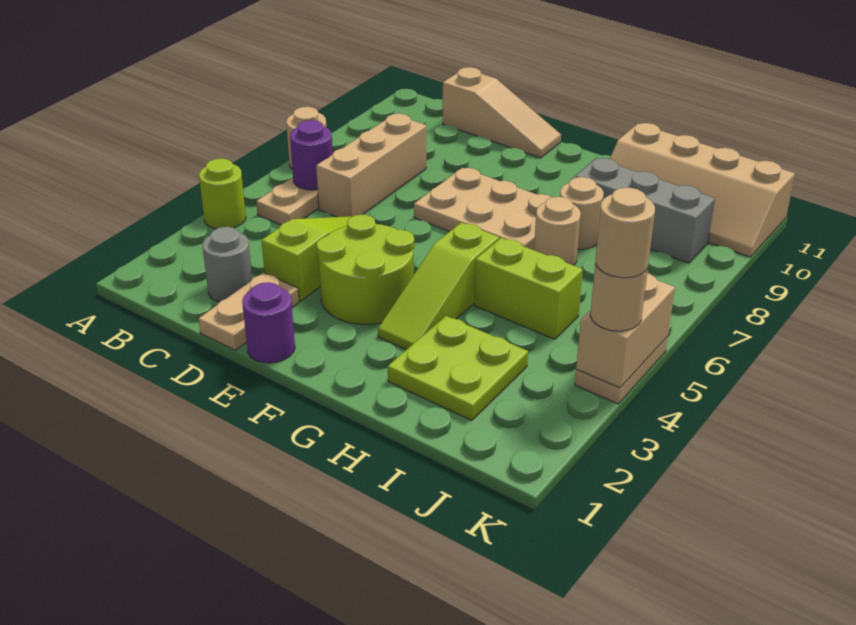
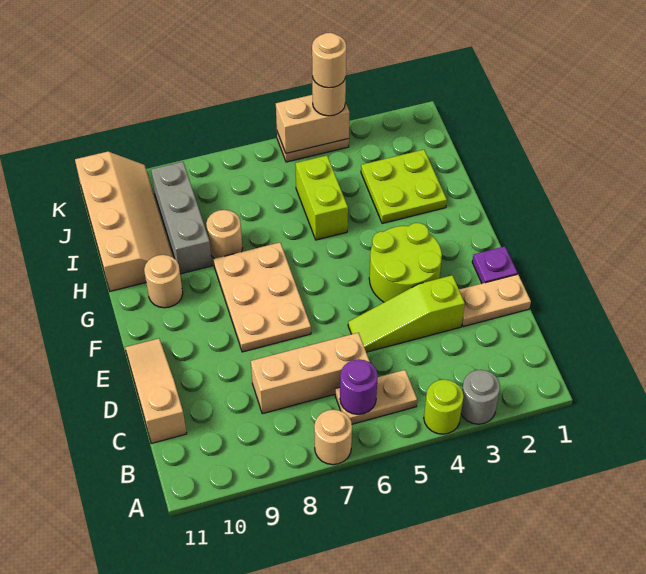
grey round brick C2 level 1 -> grey round brick A3 level 1
purple round brick E1 level 1 -> purple plate E1 level 1
lime slope G3:G5 level 1 top 5 -> none
tan round brick H7 level 1 -> tan round brick G10 level 1

